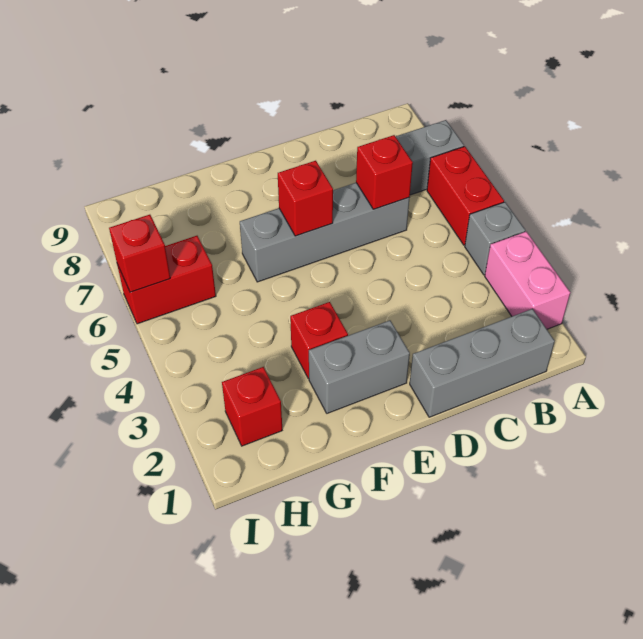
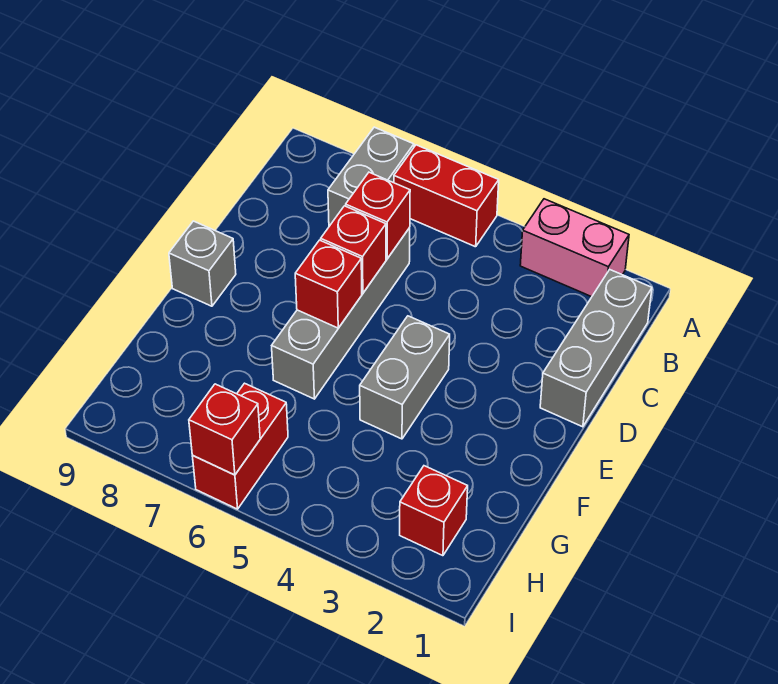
grey brick A4 level 1 -> grey brick E9 level 1
grey brick E2:F2 level 1 -> grey brick E4:F4 level 1
red brick F3 level 1 -> red brick D6 level 2

